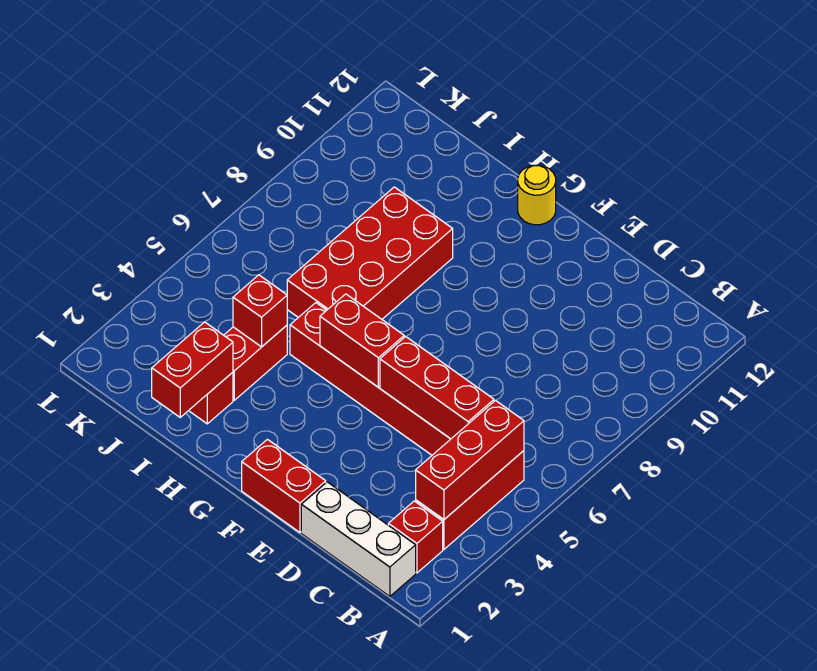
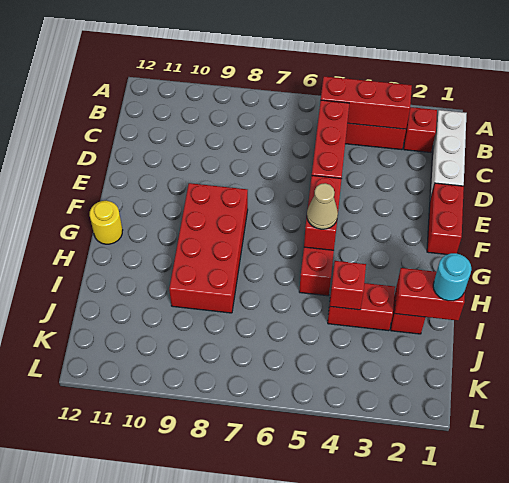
none -> tan cone G5 level 3
red brick H6:I9 level 1 -> red brick F8:I9 level 1
none -> cyan round brick I1 level 3

